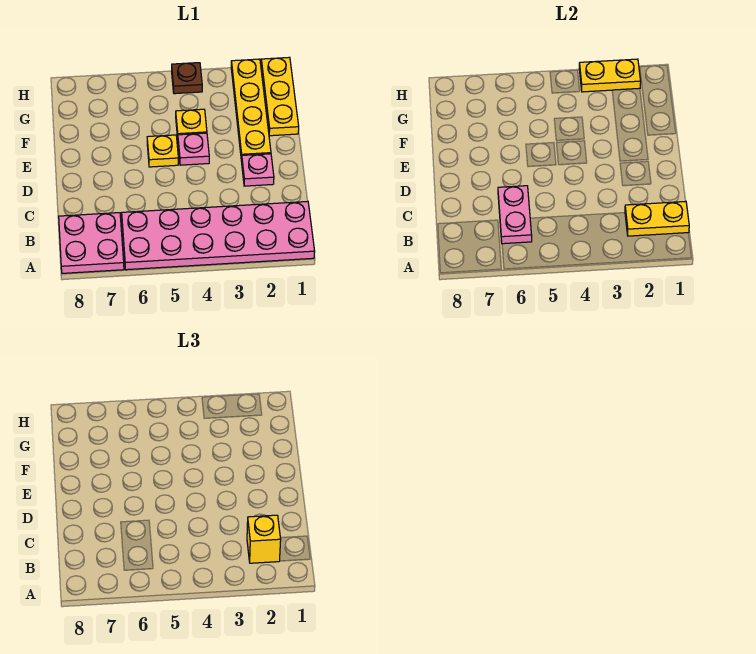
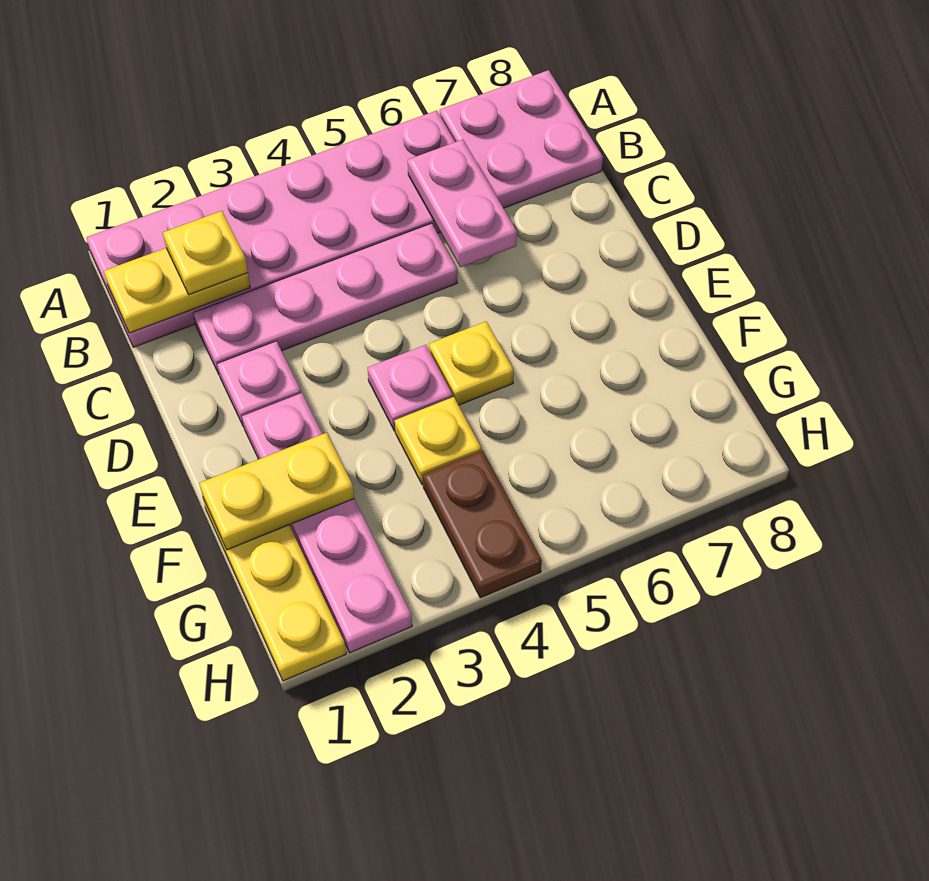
yellow brick B2 level 3 -> yellow plate B2 level 3
none -> pink plate C2:C5 level 1
yellow plate E2:H2 level 1 -> pink plate E2:H2 level 1
yellow plate H2:H3 level 2 -> yellow plate F1:F2 level 2
brown plate H4 level 1 -> brown plate G4:H4 level 1

